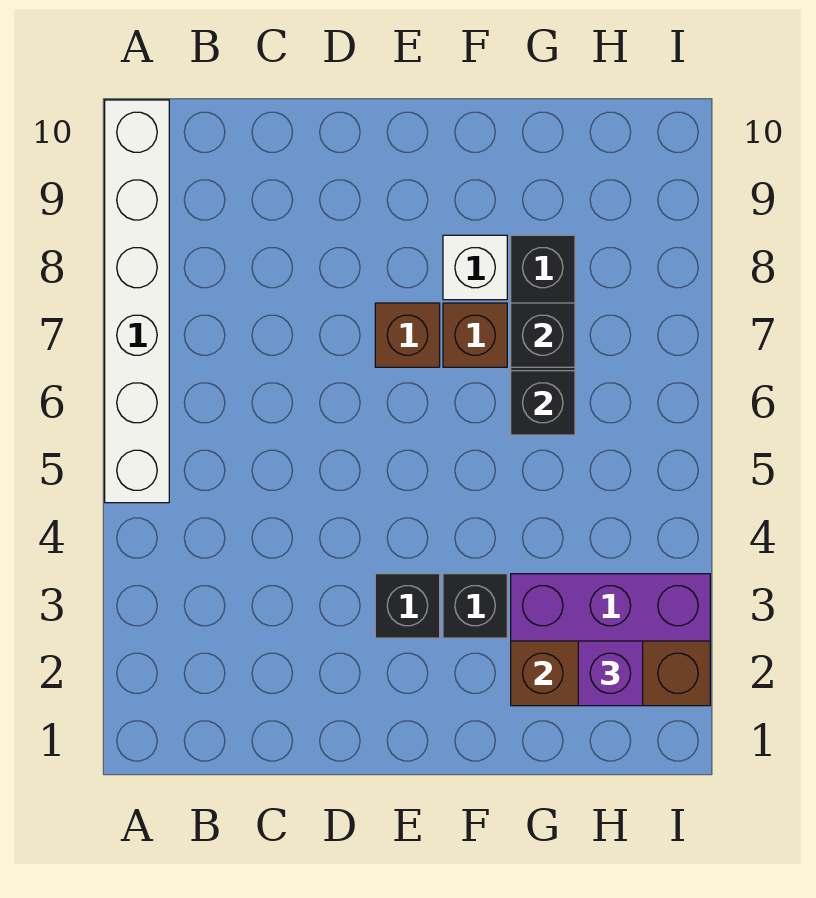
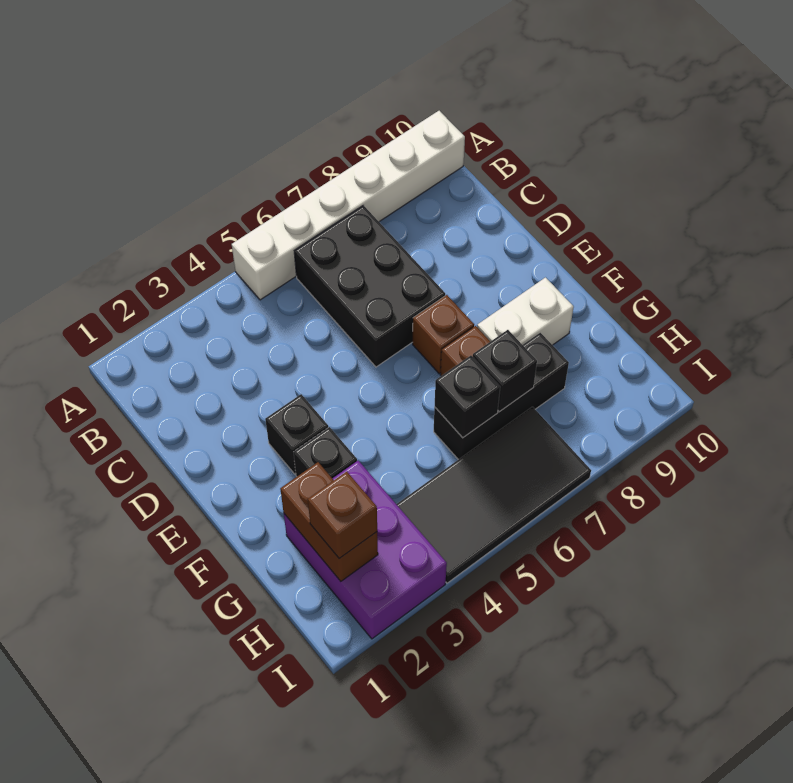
none -> black brick B6:D7 level 1
white brick F8 level 1 -> white brick F8:F9 level 1
brown brick G2:I2 level 2 -> brown brick G2:H2 level 2
purple brick H2 level 3 -> brown brick H2 level 3
none -> black tile H4:I7 level 1

